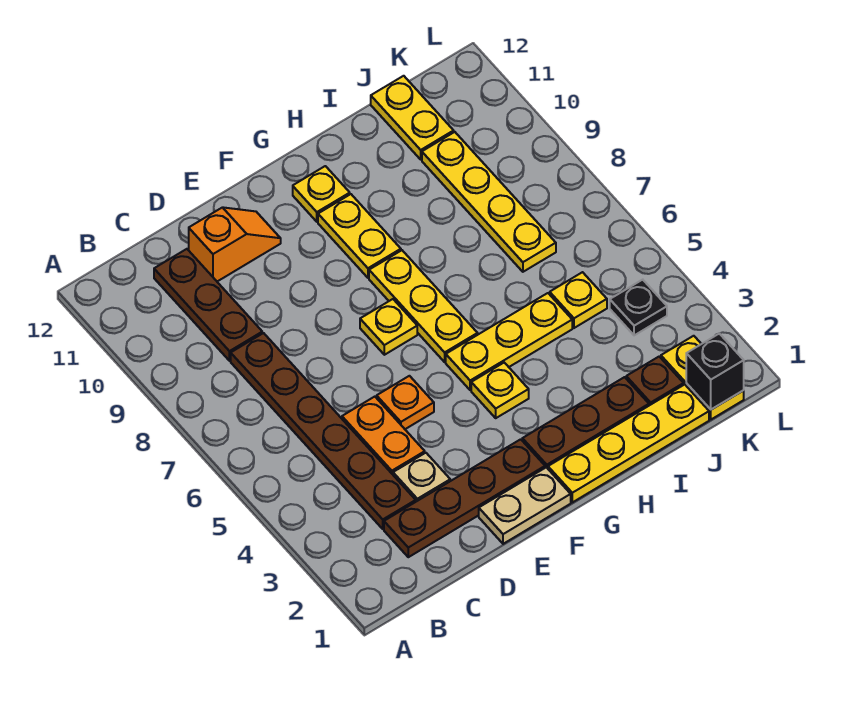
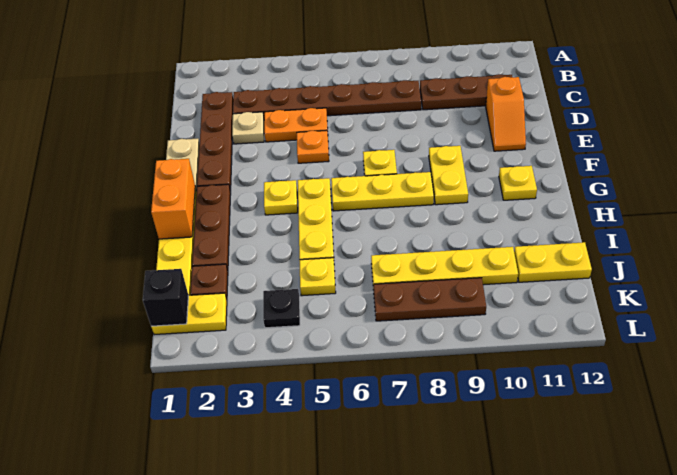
none -> orange brick G1:H1 level 2
yellow plate G9:G10 level 1 -> yellow plate F9:G9 level 1
none -> brown plate K7:K9 level 1

